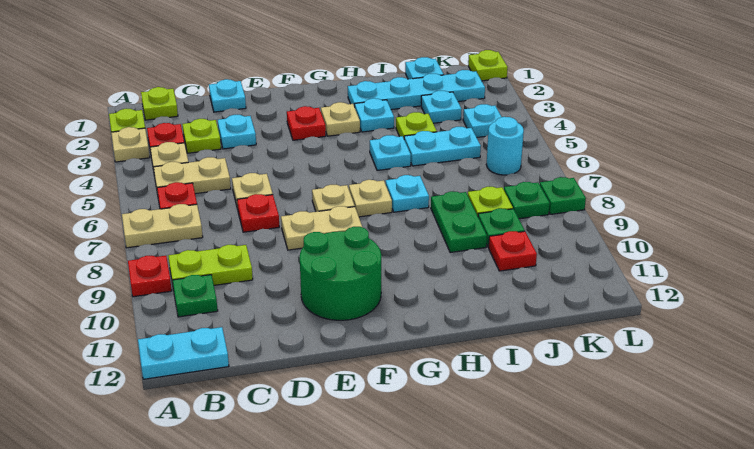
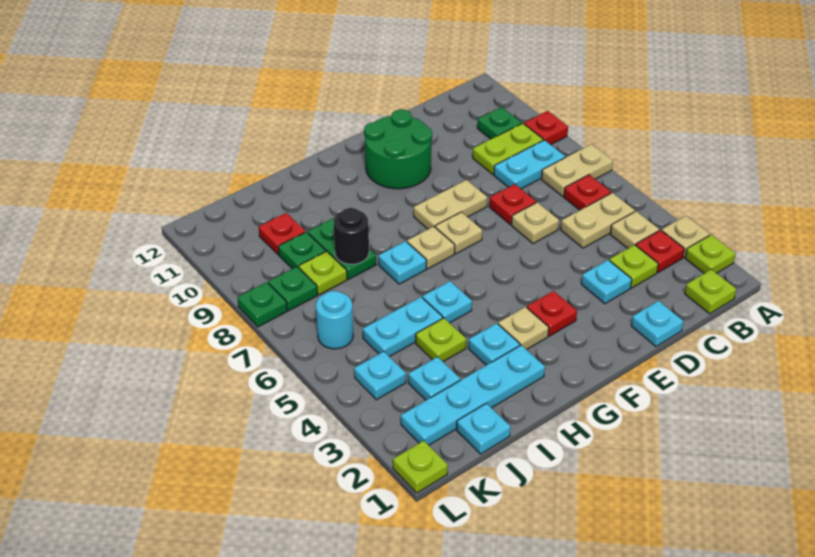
cyan plate A12:B12 level 1 -> cyan plate B8:C8 level 1
none -> black round brick I8 level 2

